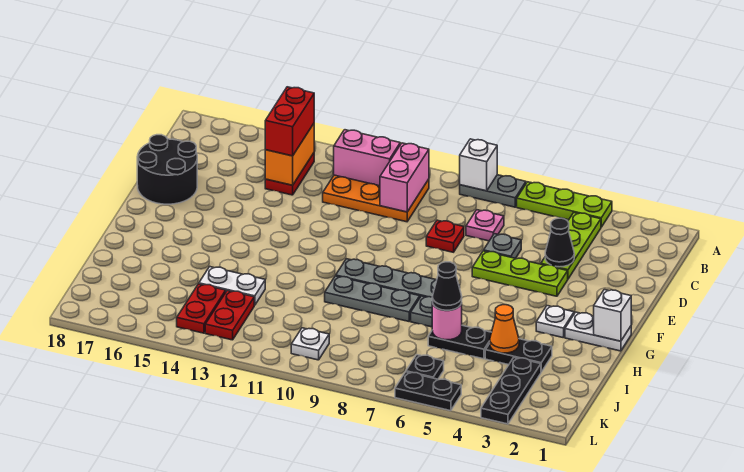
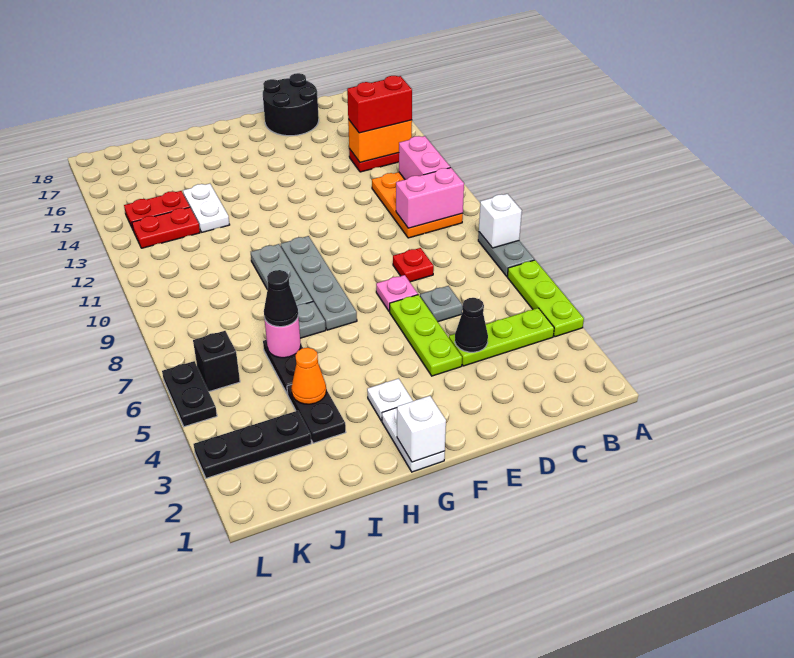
pink plate C7 level 1 -> pink plate E7 level 1
black plate K6 level 1 -> black brick K6 level 1
white plate K10 level 1 -> none

